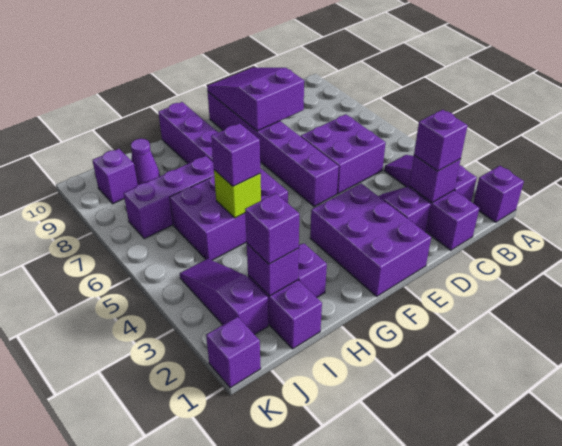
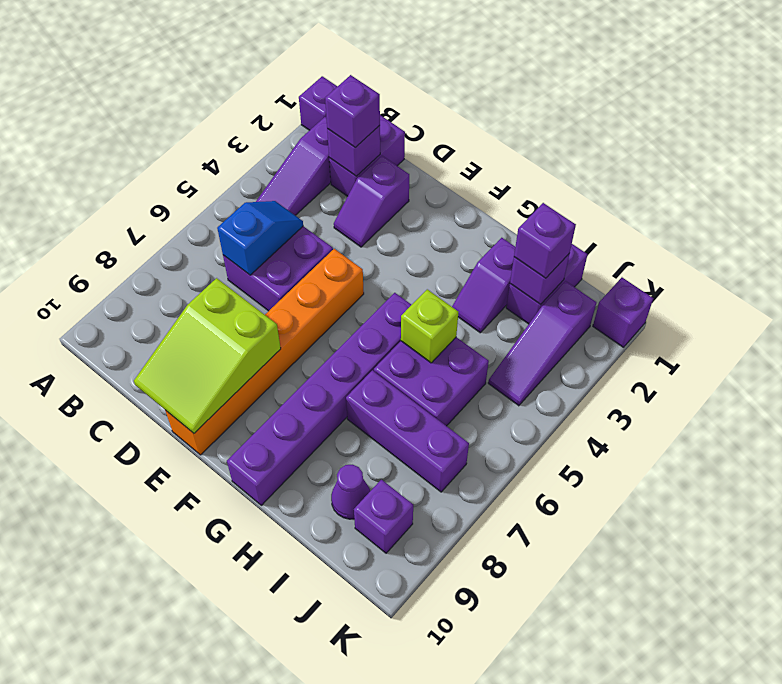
none -> blue slope C5:C6 level 2 top 6
purple slope D8:E10 level 2 top 8 -> lime slope D8:E10 level 2 top 8
purple brick E1:F3 level 1 -> none
purple brick E5:E10 level 1 -> orange brick E5:E10 level 1
purple brick H5 level 3 -> none

